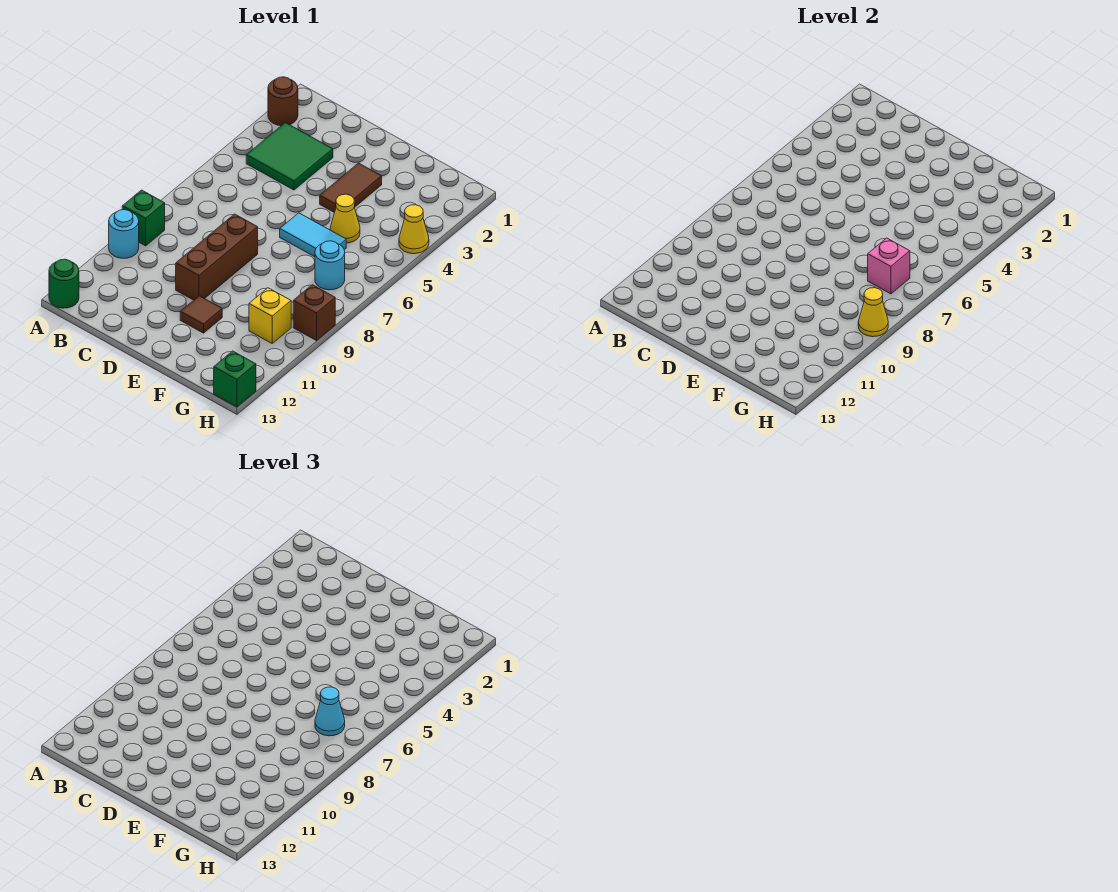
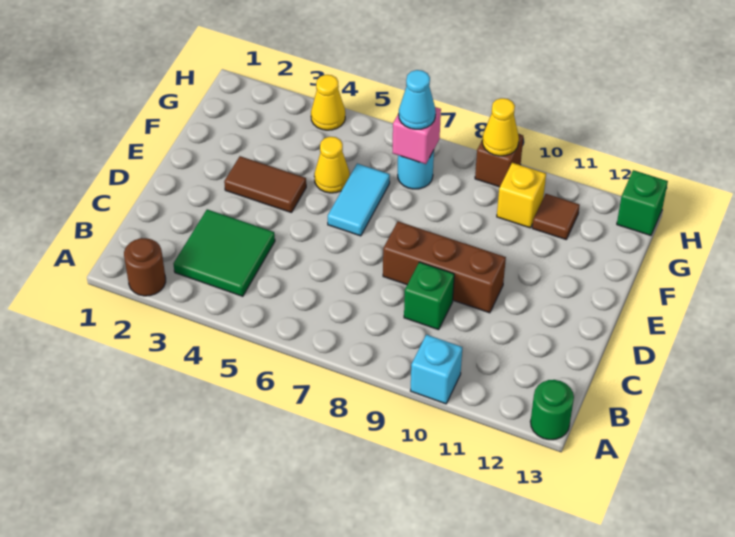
green brick A9 level 1 -> green brick C9 level 1
cyan round brick A10 level 1 -> cyan brick A10 level 1
brown tile E11 level 1 -> brown tile G11 level 1

